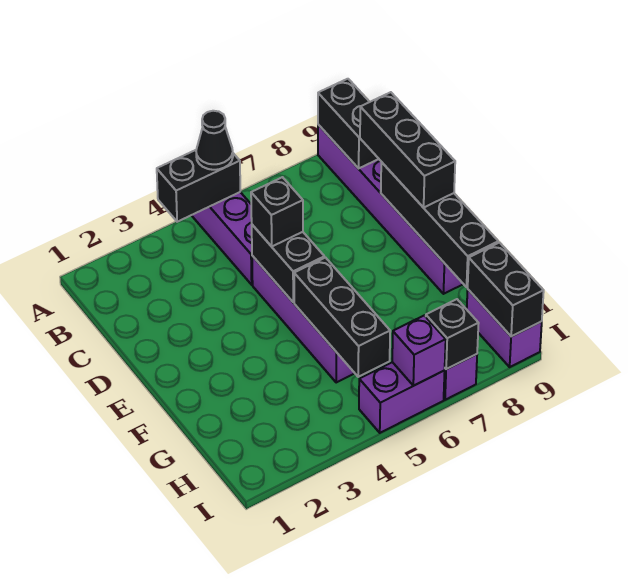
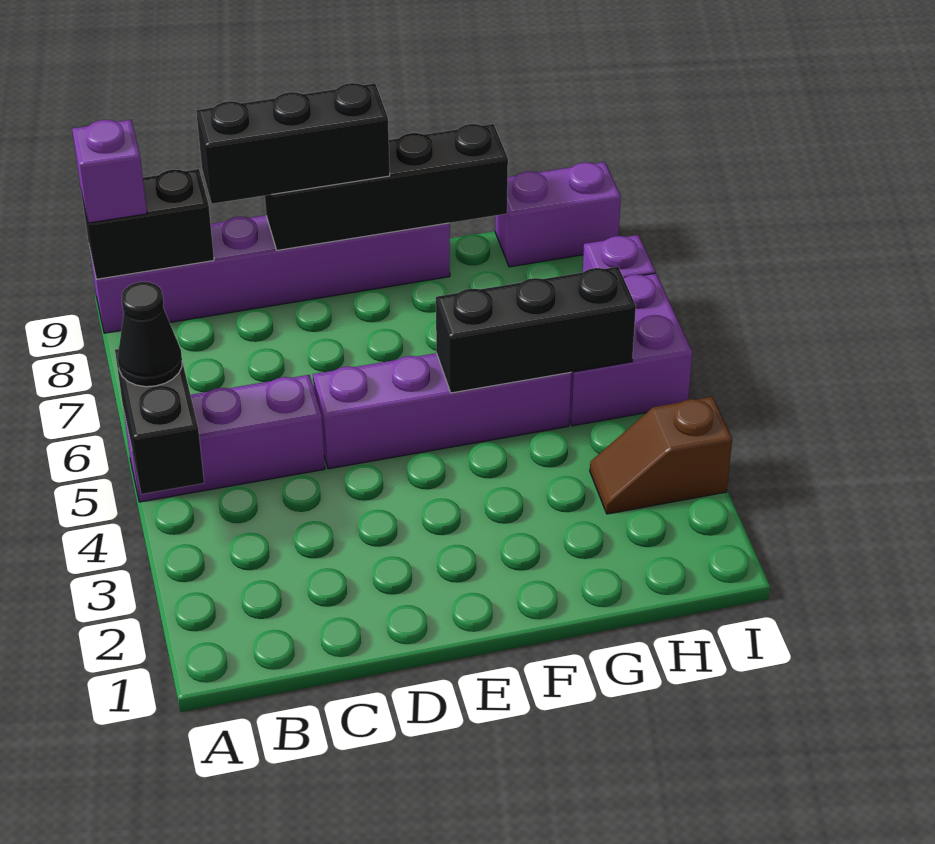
black brick D5:E5 level 2 -> none
black brick D5 level 3 -> none
none -> brown slope H3:I3 level 1 top I
black brick H9:I9 level 2 -> none
purple brick I5:I6 level 1 -> purple brick H5:I6 level 1
purple brick I6 level 2 -> purple brick A9 level 3
black brick I7 level 2 -> none

